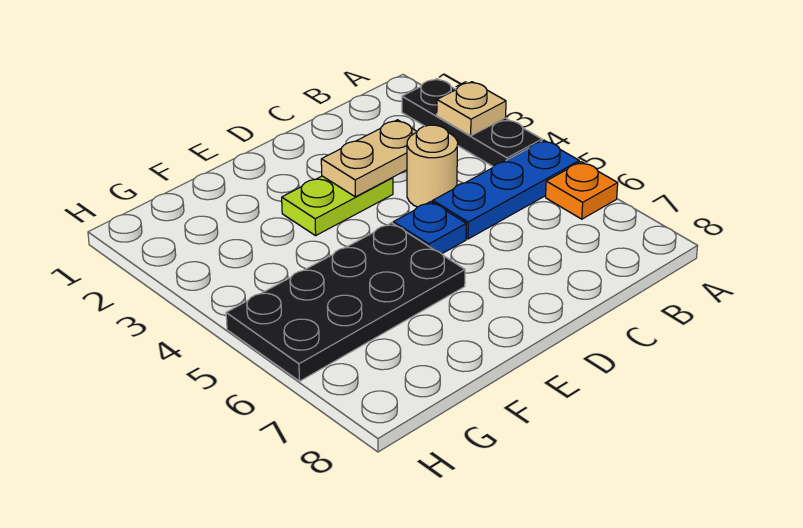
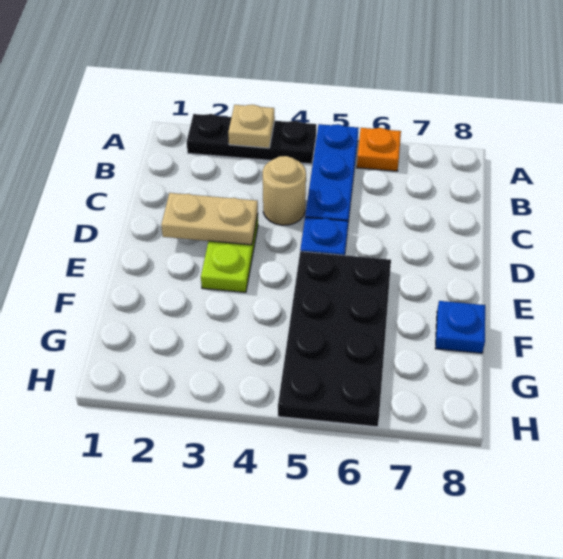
tan plate C3:D3 level 2 -> tan plate D2:D3 level 2
none -> blue plate F8 level 1

